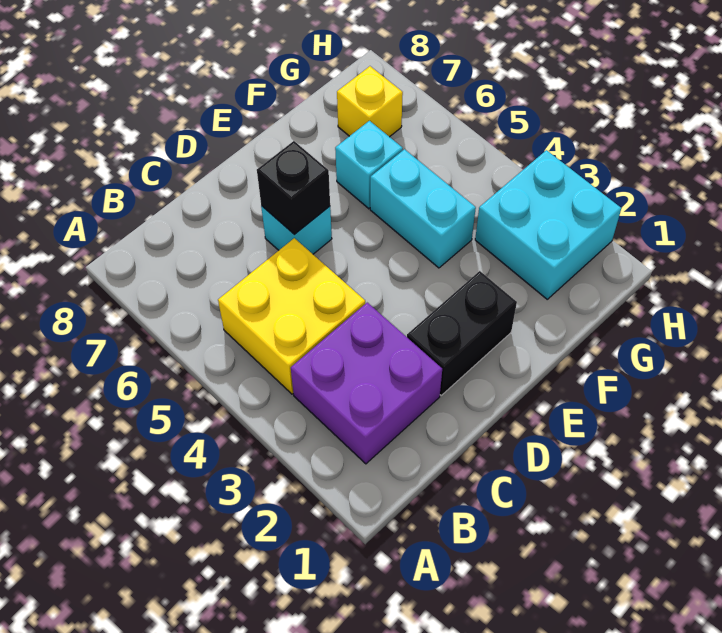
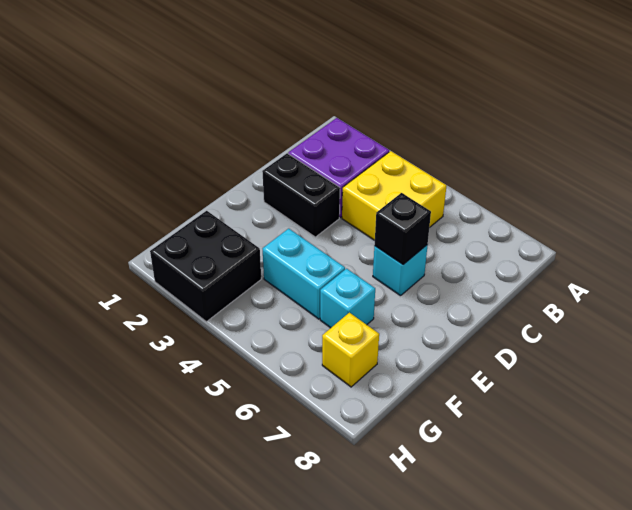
black brick D2:E2 level 1 -> black brick D2:D3 level 1
cyan brick G2:H3 level 1 -> black brick G2:H3 level 1

